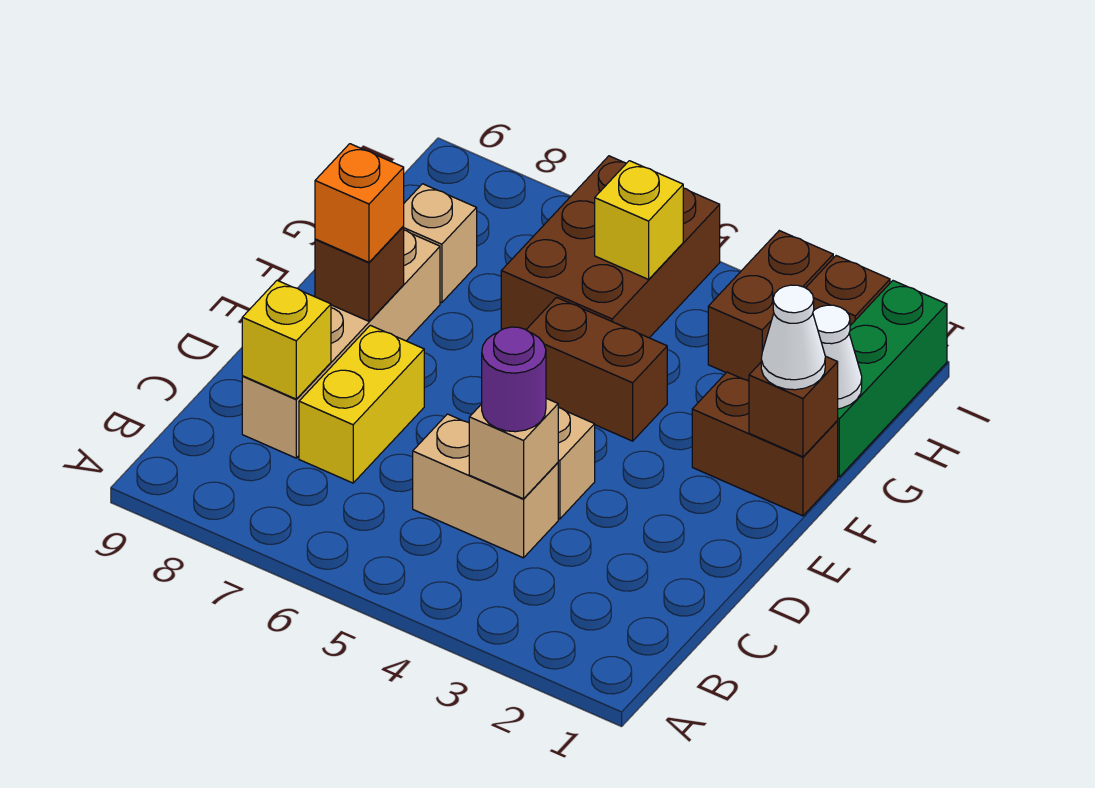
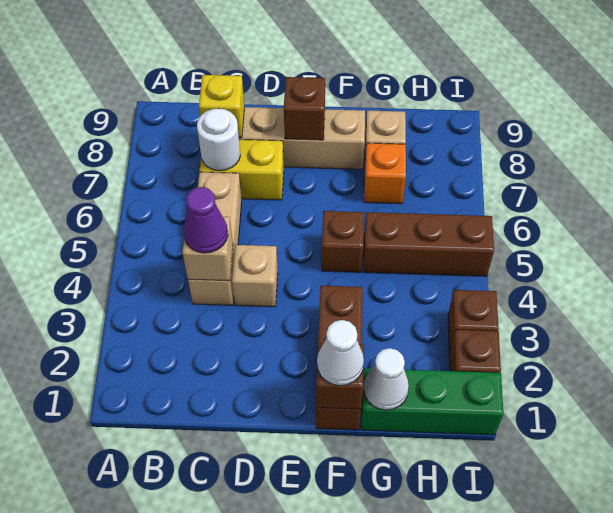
tan brick C4:C5 level 1 -> tan brick C4:C6 level 1
purple round brick C4 level 3 -> purple cone C4 level 3
none -> white round brick C7 level 2
orange brick E8 level 3 -> orange brick G7 level 1
brown brick F1:F2 level 1 -> brown brick F1:F3 level 1
brown brick F4:F5 level 1 -> brown brick F5 level 1
brown brick G5:I6 level 1 -> brown brick G5:I5 level 1
brown brick H3:I3 level 1 -> brown brick I3 level 1
yellow brick H5 level 2 -> none

